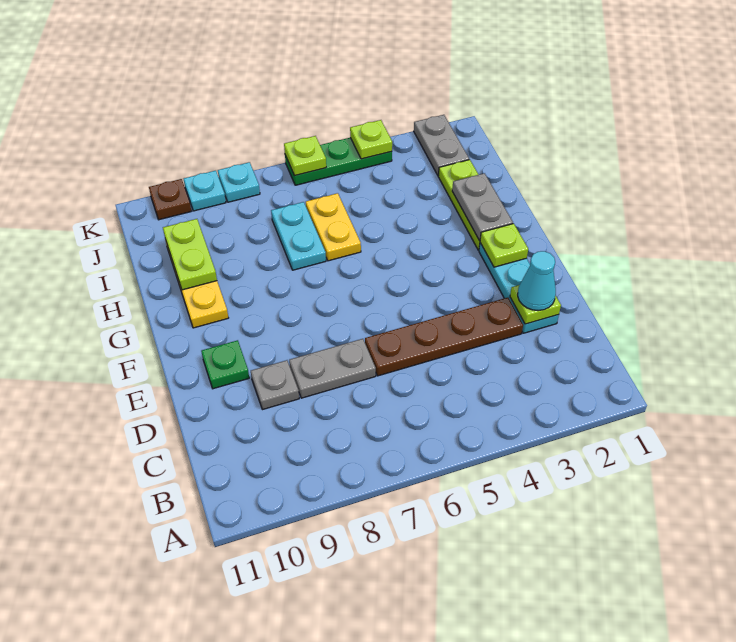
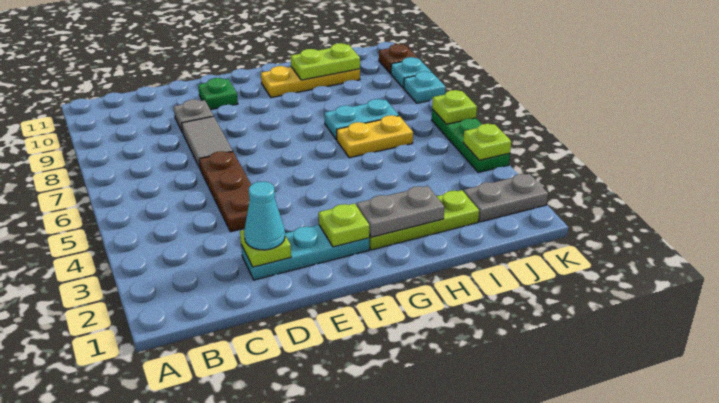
brown plate D3:D6 level 1 -> brown plate D4:D6 level 1
grey plate D7:D8 level 1 -> grey tile D7:D8 level 1

